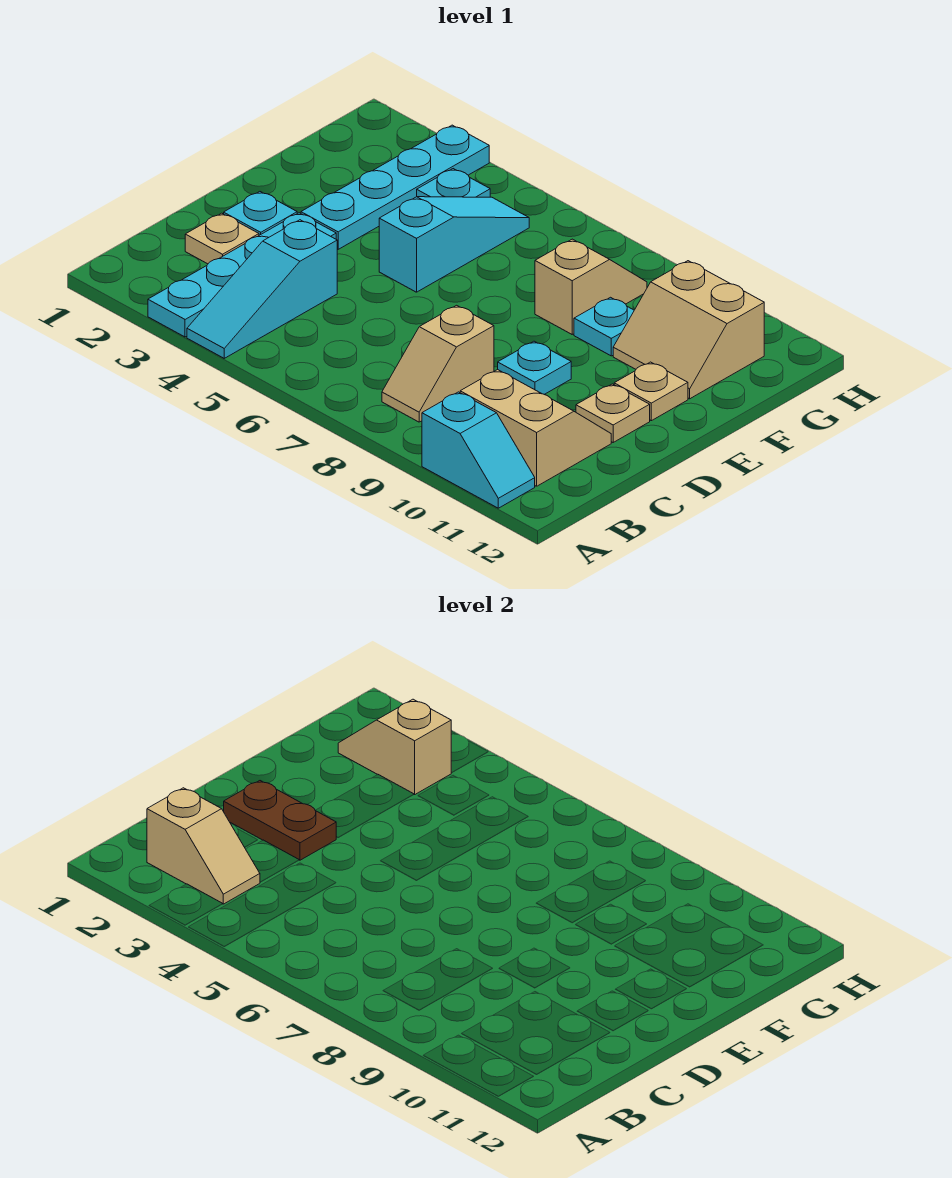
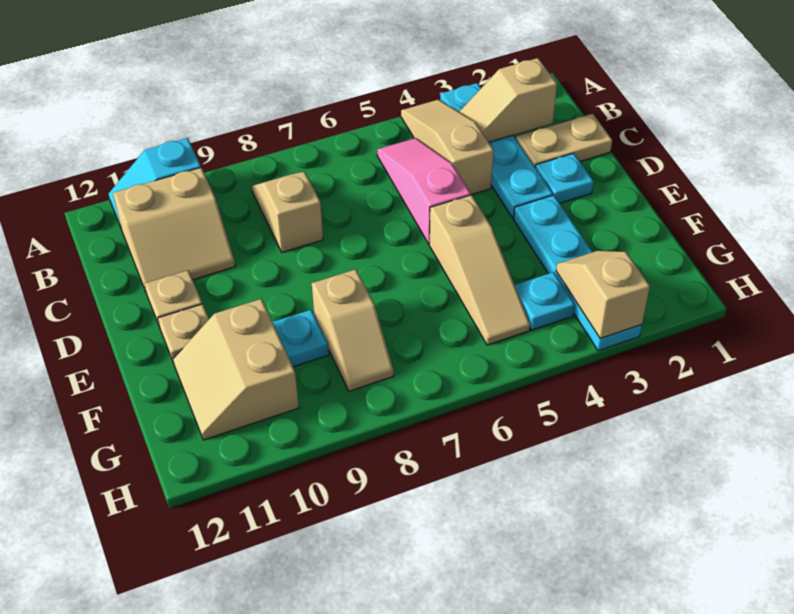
cyan slope A4:C4 level 1 top C -> tan slope A4:C4 level 1 top C
none -> pink slope B5:D5 level 1 top D
tan plate C2 level 1 -> tan plate C1:C2 level 1
brown plate D2:D3 level 2 -> none
cyan plate D9 level 1 -> none
cyan slope E5:G5 level 1 top E -> tan slope E5:G5 level 1 top E
tan slope F10:G11 level 1 top G -> tan slope F10:G11 level 1 top 10
tan slope G2:G3 level 2 top 3 -> tan slope G3:H3 level 2 top H

